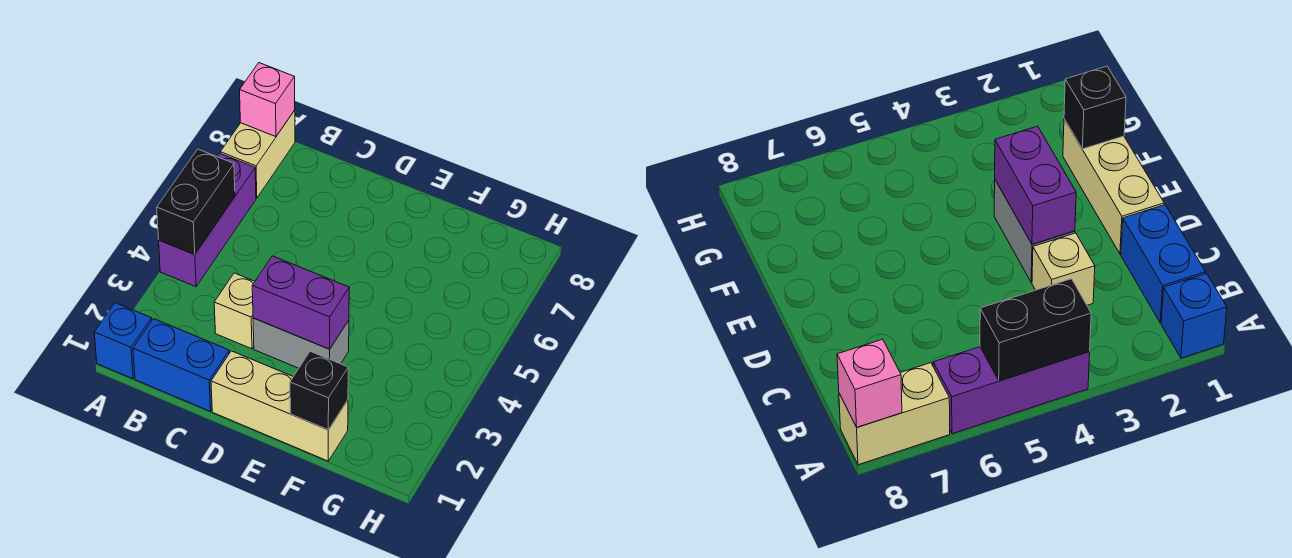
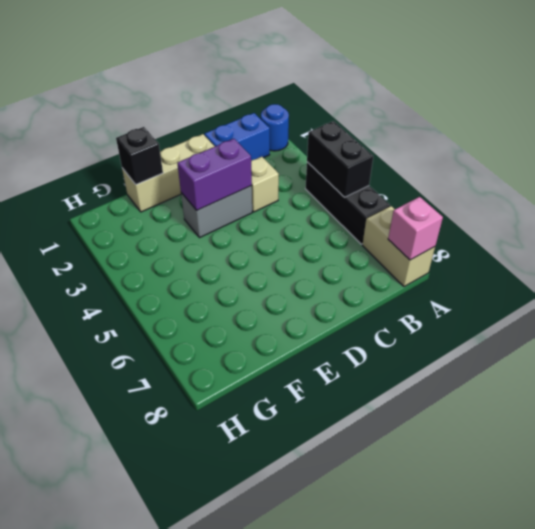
blue brick A1 level 1 -> blue round brick A1 level 1
purple brick A4:A6 level 1 -> black brick A4:A6 level 1

